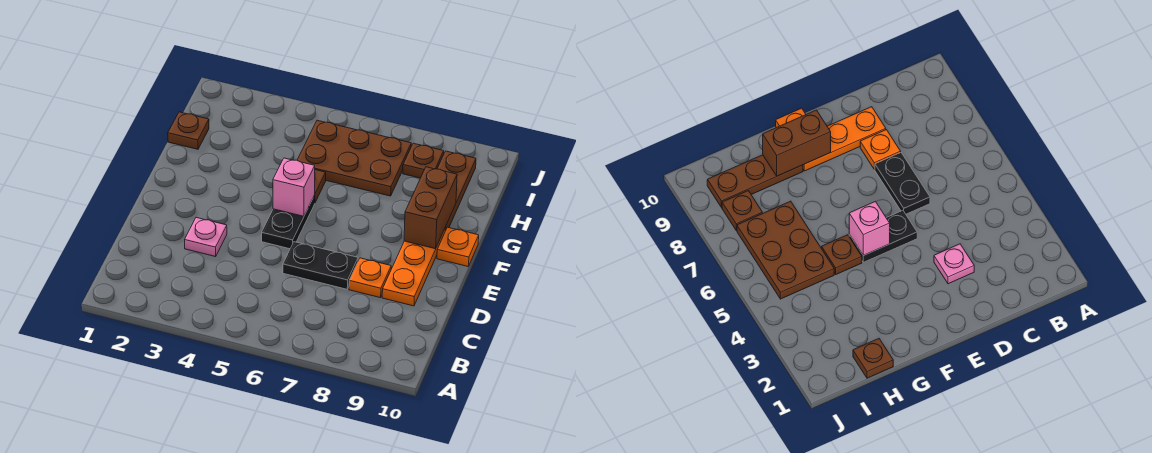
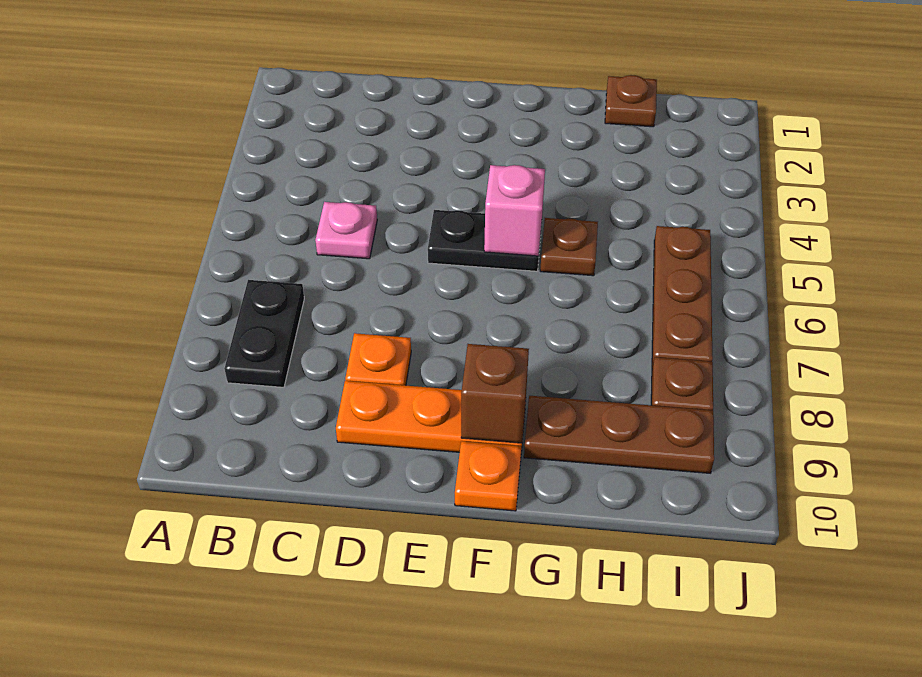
pink plate D3 level 1 -> pink plate C5 level 1
black plate D6:D7 level 1 -> black plate B7:B8 level 1
brown brick F9:G9 level 2 -> brown brick F9 level 2
brown plate H5:I7 level 1 -> brown plate I5:I7 level 1

